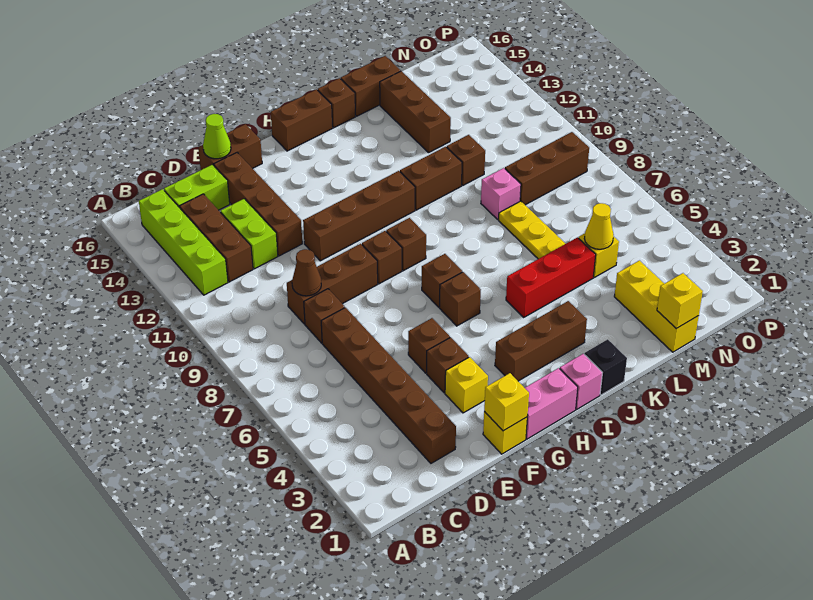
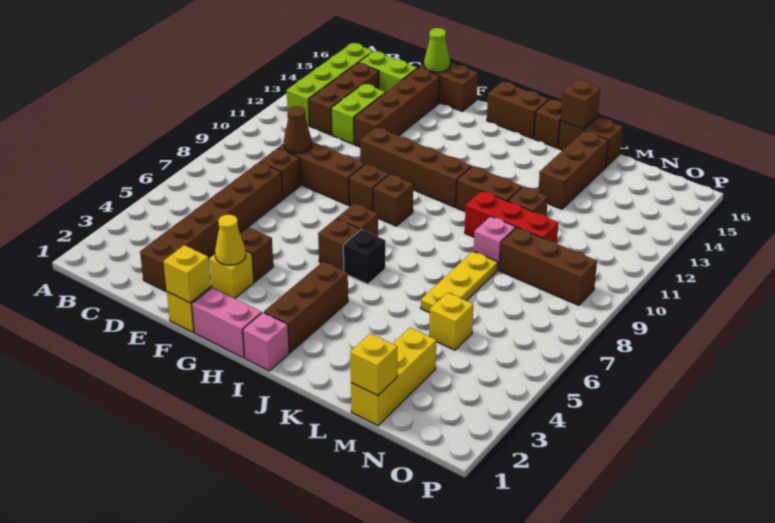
brown brick F5 level 1 -> brown brick K16 level 2
brown brick H3:J3 level 1 -> brown brick I2:I4 level 1
black brick J1 level 1 -> black brick I6 level 1
red brick J5:L5 level 1 -> red brick K10:M10 level 1
yellow cone M5 level 2 -> yellow cone F3 level 2

